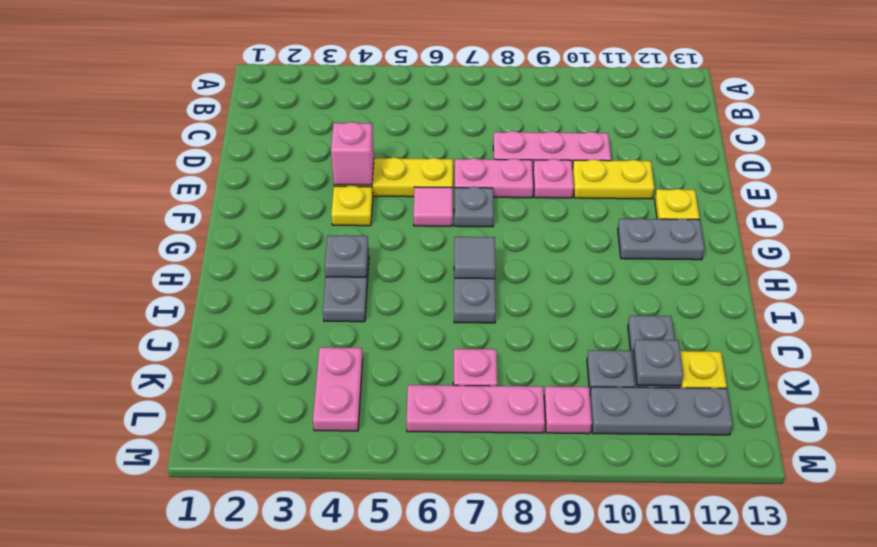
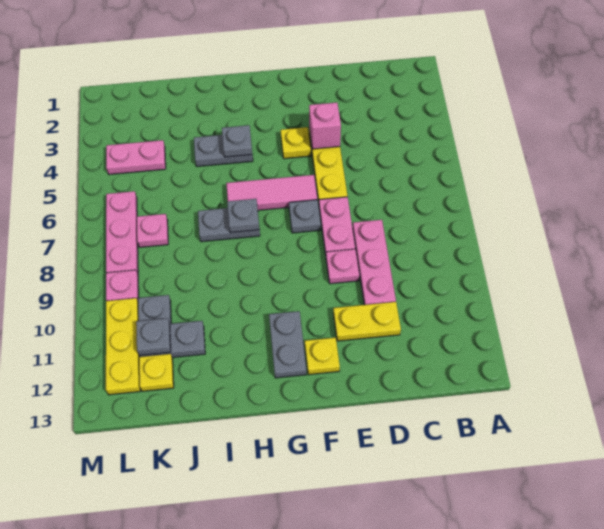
yellow plate E10:E11 level 1 -> yellow plate D11:E11 level 1
pink tile F6 level 1 -> pink tile F6:H6 level 1
grey tile H7 level 2 -> grey plate H7 level 2
grey plate L10:L12 level 1 -> yellow plate L10:L12 level 1

